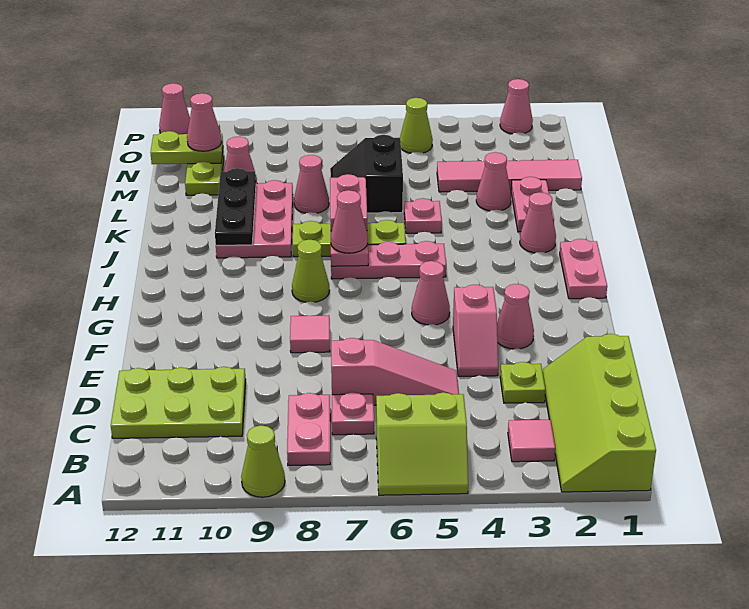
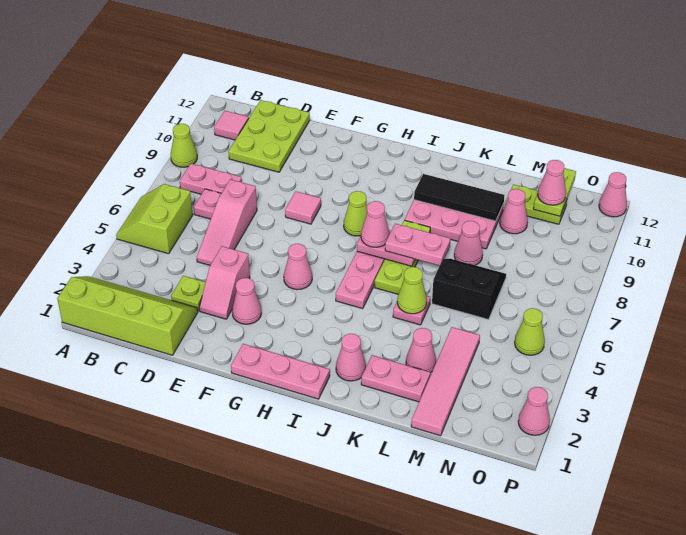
pink tile B3 level 1 -> pink tile B11 level 1
pink slope E4:F4 level 1 top F -> pink slope E3:E4 level 1 top 4
pink plate H1:I1 level 1 -> pink plate G1:I1 level 1
black plate J10:L10 level 2 -> black tile J10:L10 level 2
none -> lime cone K5 level 2

